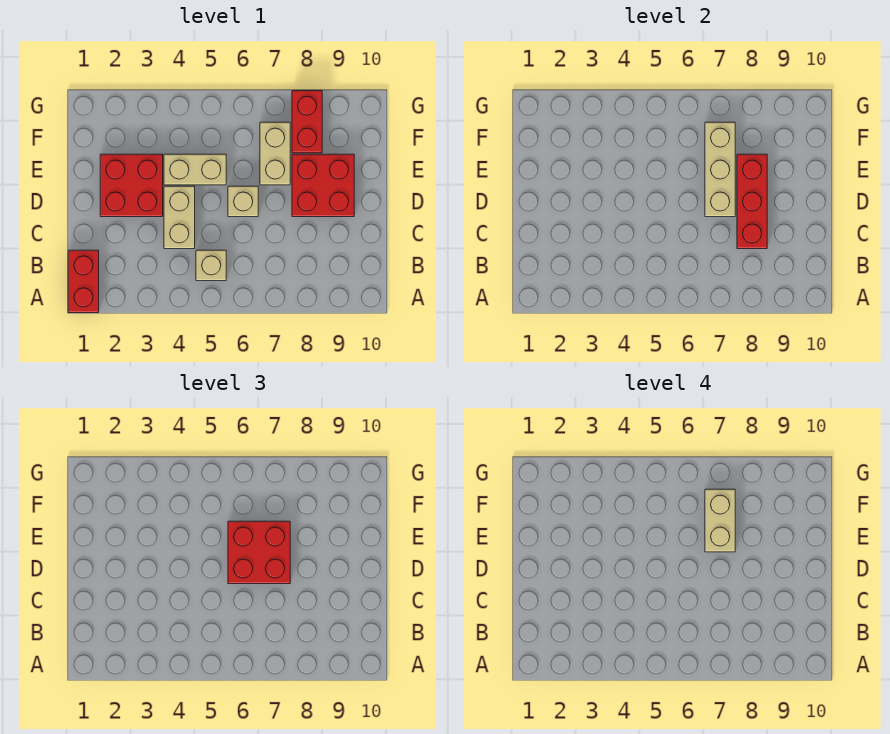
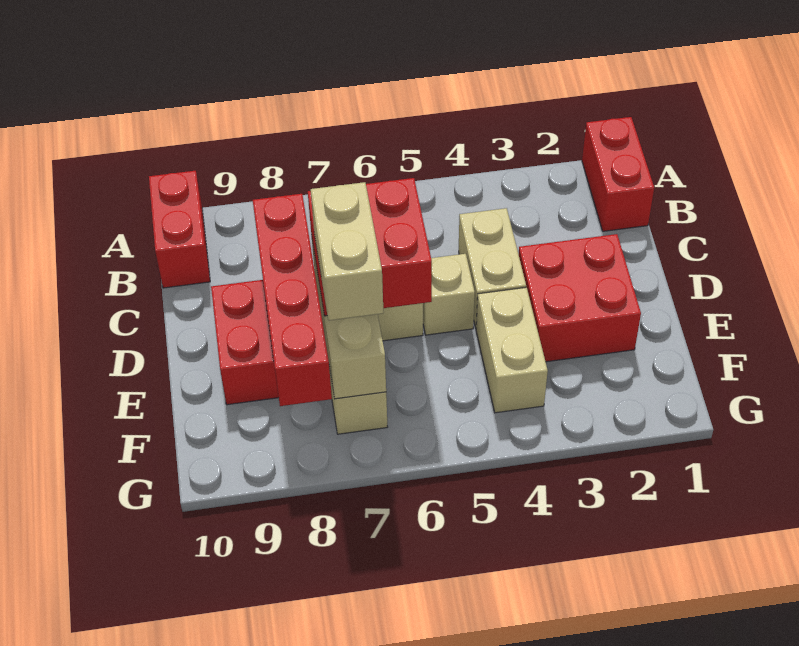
tan brick B5 level 1 -> tan brick D5 level 1
red brick C8:E8 level 2 -> red brick C8:F8 level 2
tan brick E4:E5 level 1 -> tan brick E4:F4 level 1
red brick F8:G8 level 1 -> red brick A10:B10 level 1

